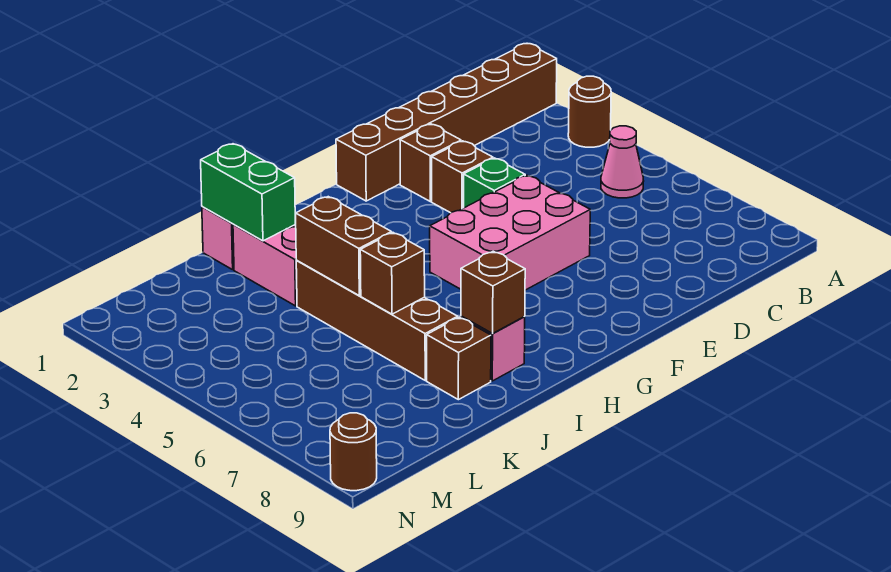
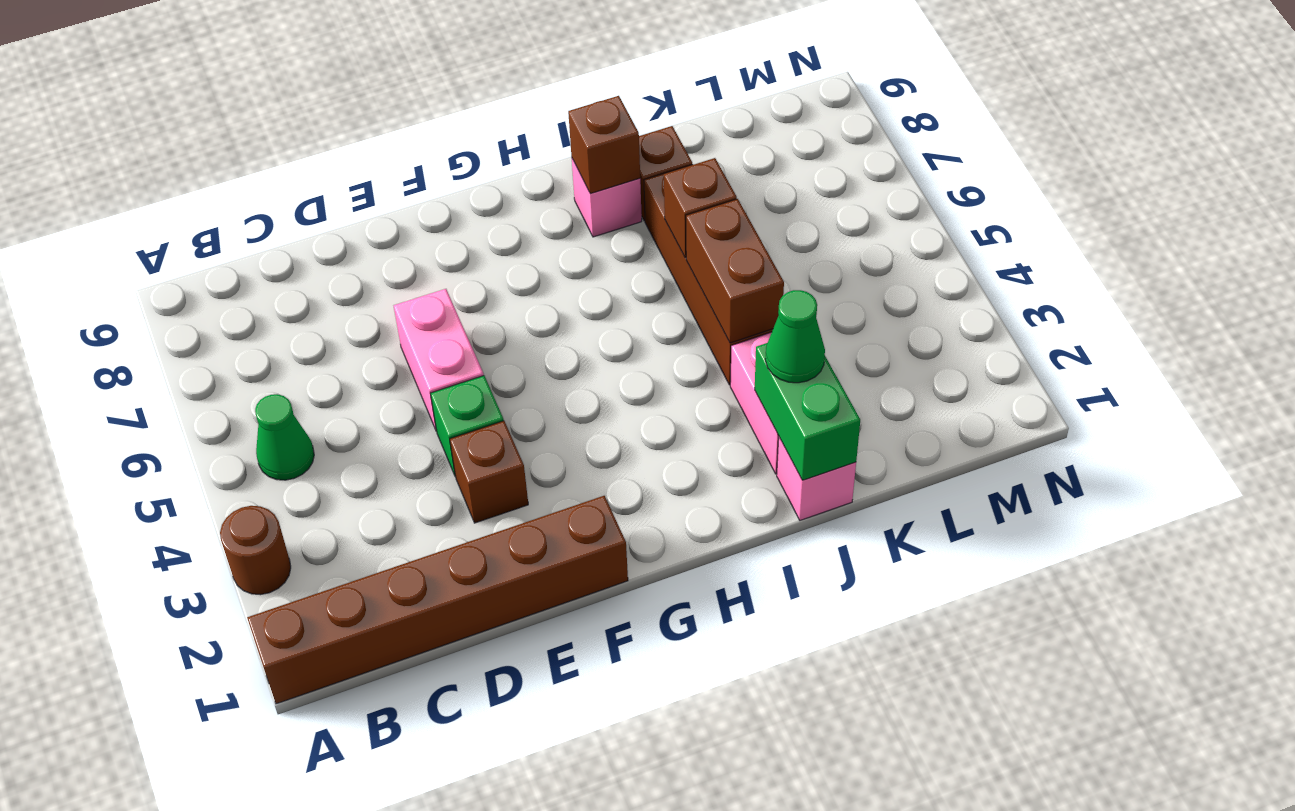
pink cone B5 level 1 -> green cone B5 level 1
brown brick E2 level 1 -> none
pink brick E5:G6 level 1 -> pink brick E5:E6 level 1
none -> green cone J2 level 3
brown round brick N9 level 1 -> none

